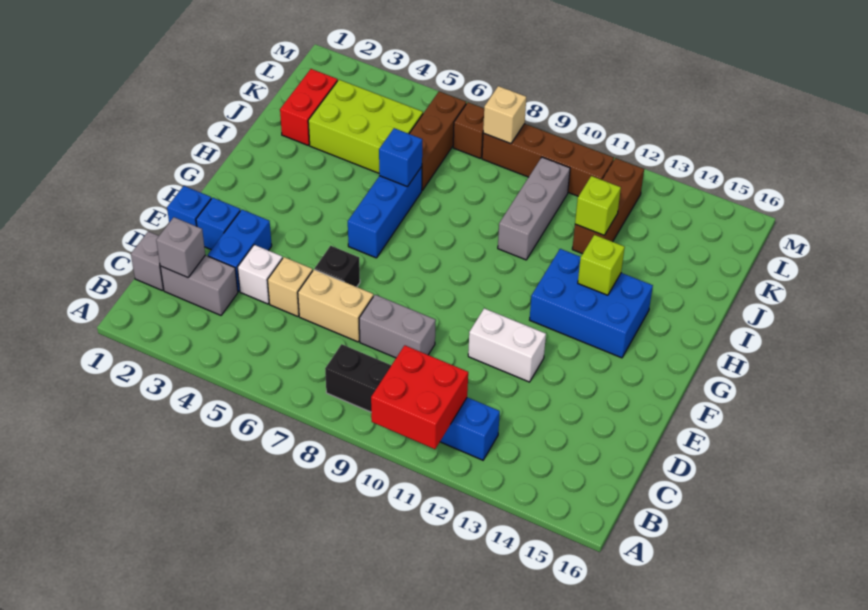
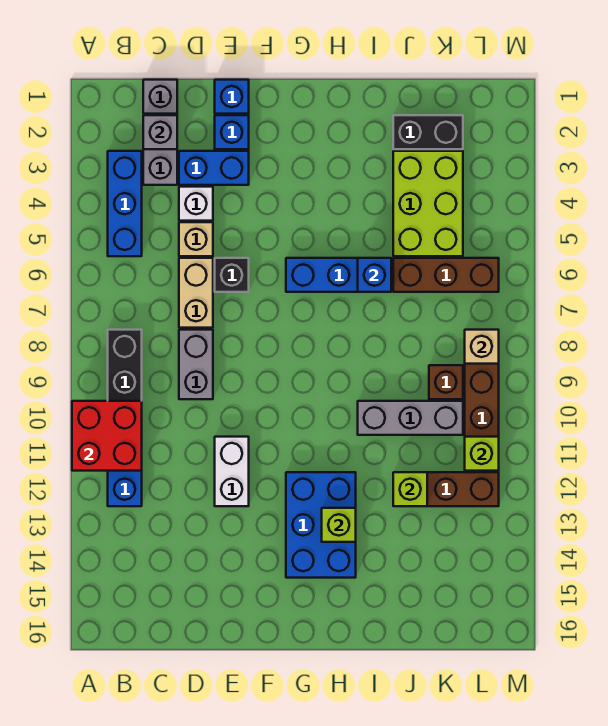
none -> blue brick B3:B5 level 1
red brick J2:K2 level 1 -> black brick J2:K2 level 1
brown brick L7 level 1 -> brown brick K9 level 1
none -> lime brick L11 level 2

